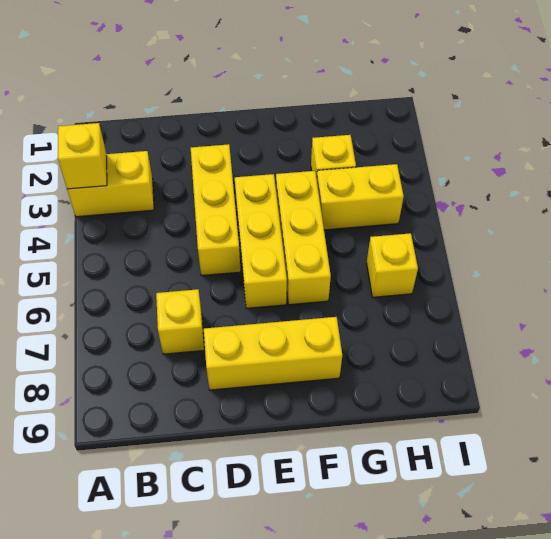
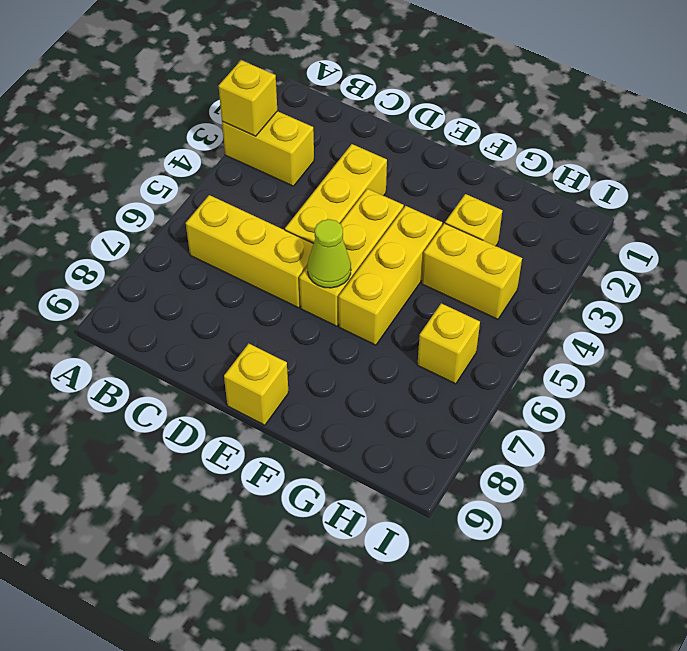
yellow brick C7 level 1 -> yellow brick E9 level 1
yellow brick D8:F8 level 1 -> yellow brick B6:D6 level 1
none -> lime cone E6 level 2

